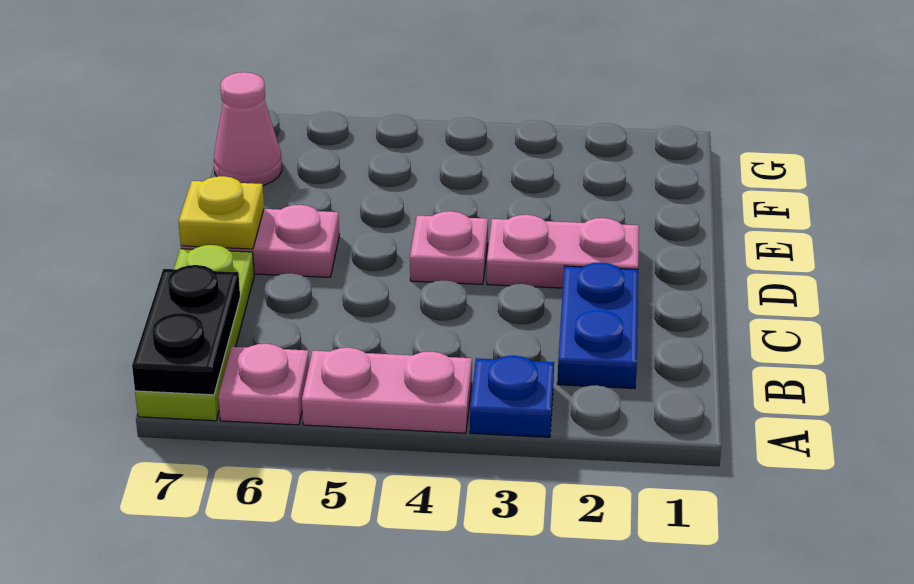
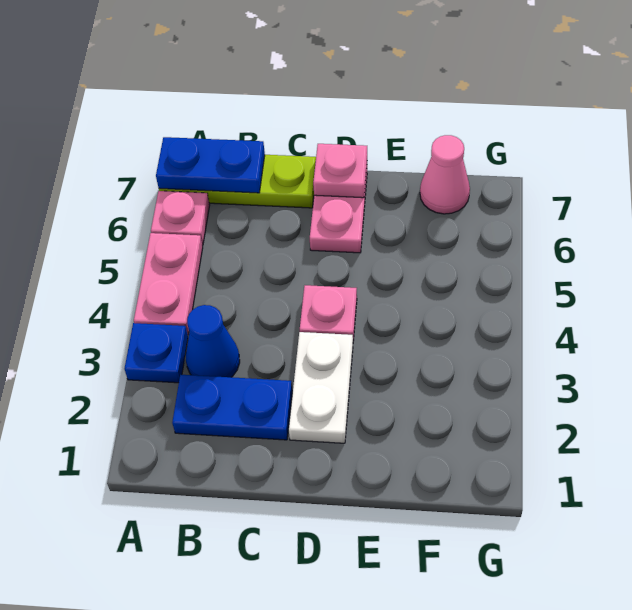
black plate A7:B7 level 2 -> blue plate A7:B7 level 2
none -> blue cone B3 level 1
pink plate D2:D3 level 1 -> white plate D2:D3 level 1
yellow plate D7 level 2 -> pink plate D7 level 2

